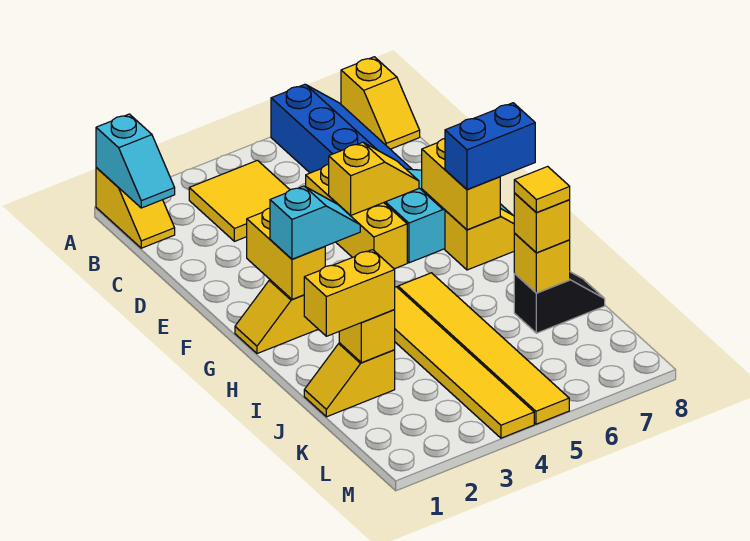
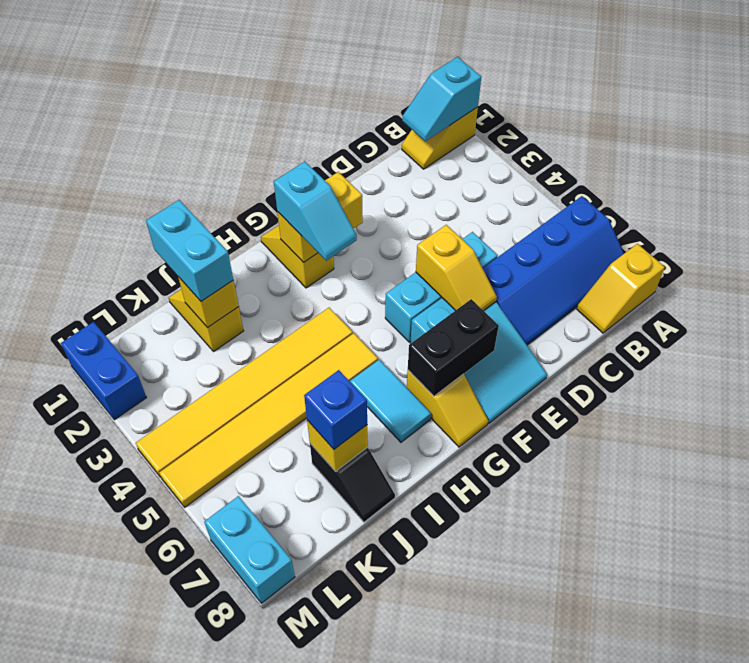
yellow tile B3:C4 level 1 -> none
yellow brick D5:F5 level 1 -> cyan brick D5:F5 level 1
yellow brick F7:G7 level 2 -> black brick F7:G7 level 2
blue brick G7:G8 level 3 -> blue brick M1:M2 level 1
none -> cyan tile H6:H7 level 1
yellow brick J1:J2 level 3 -> cyan brick J1:J2 level 3
yellow brick J7 level 3 -> blue brick J7 level 3
yellow tile J7 level 4 -> none
none -> cyan brick M7:M8 level 1

